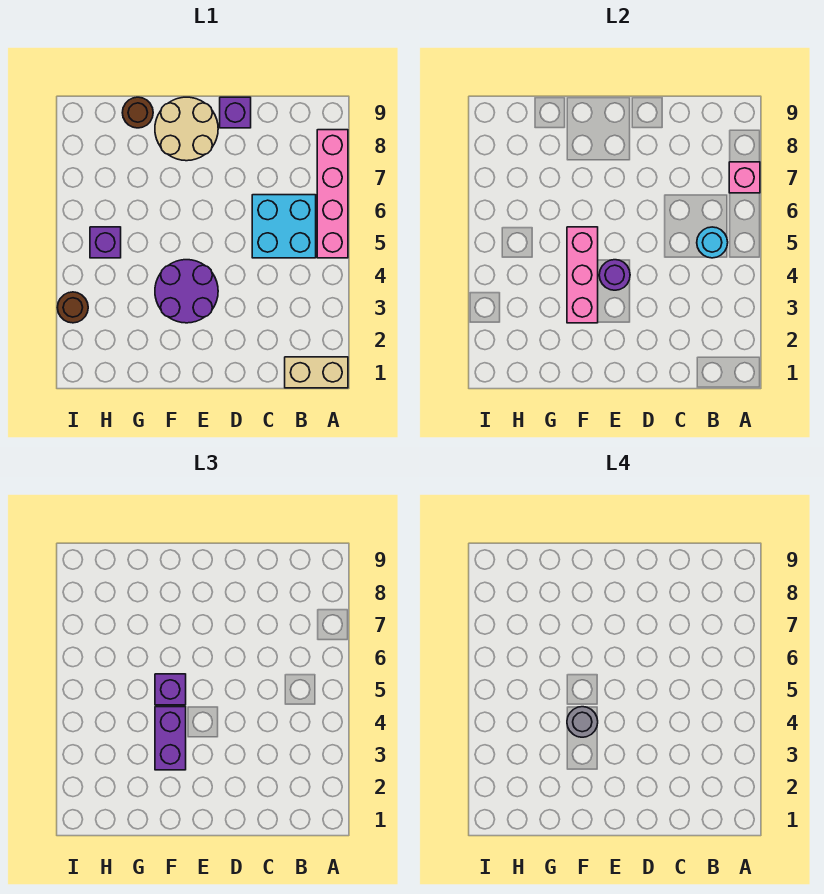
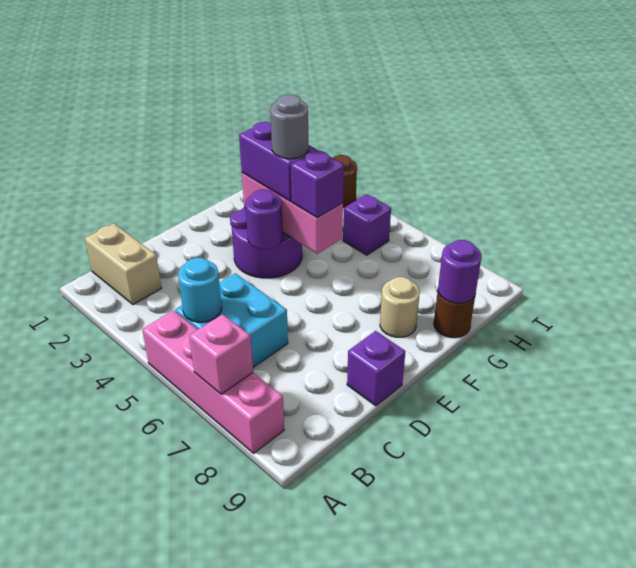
tan brick A1:B1 level 1 -> tan brick B1:B2 level 1
tan round brick E8:F9 level 1 -> tan round brick F8 level 1
none -> purple round brick G9 level 2

